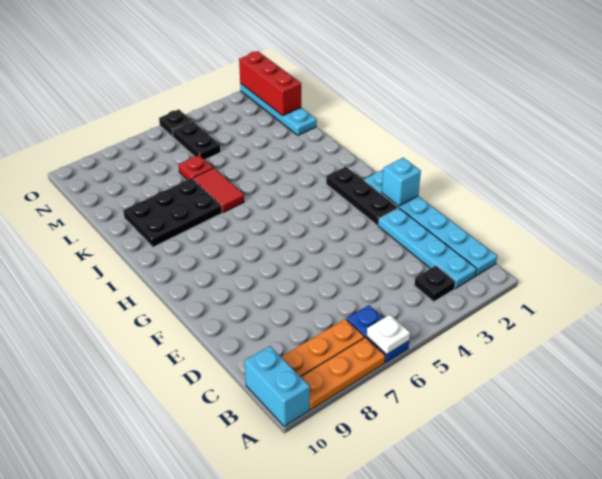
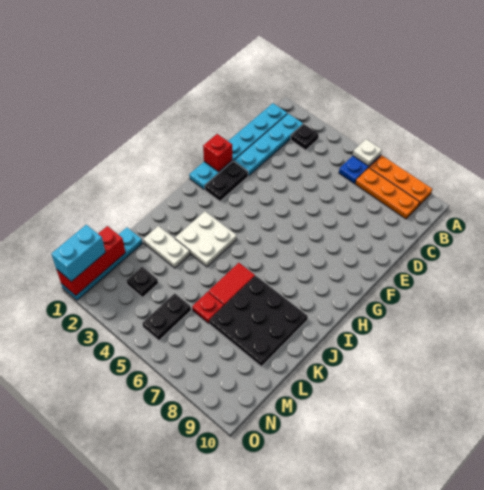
cyan brick A10:B10 level 1 -> cyan brick N1:O1 level 3
cyan brick F1 level 2 -> red brick F1 level 2
black plate F2:H2 level 1 -> black plate F2:G2 level 1
none -> white plate I3:J4 level 1
black plate J7:K9 level 1 -> black plate J7:L9 level 1
none -> white plate K2:K3 level 1
black plate O5 level 1 -> black plate M3 level 1

